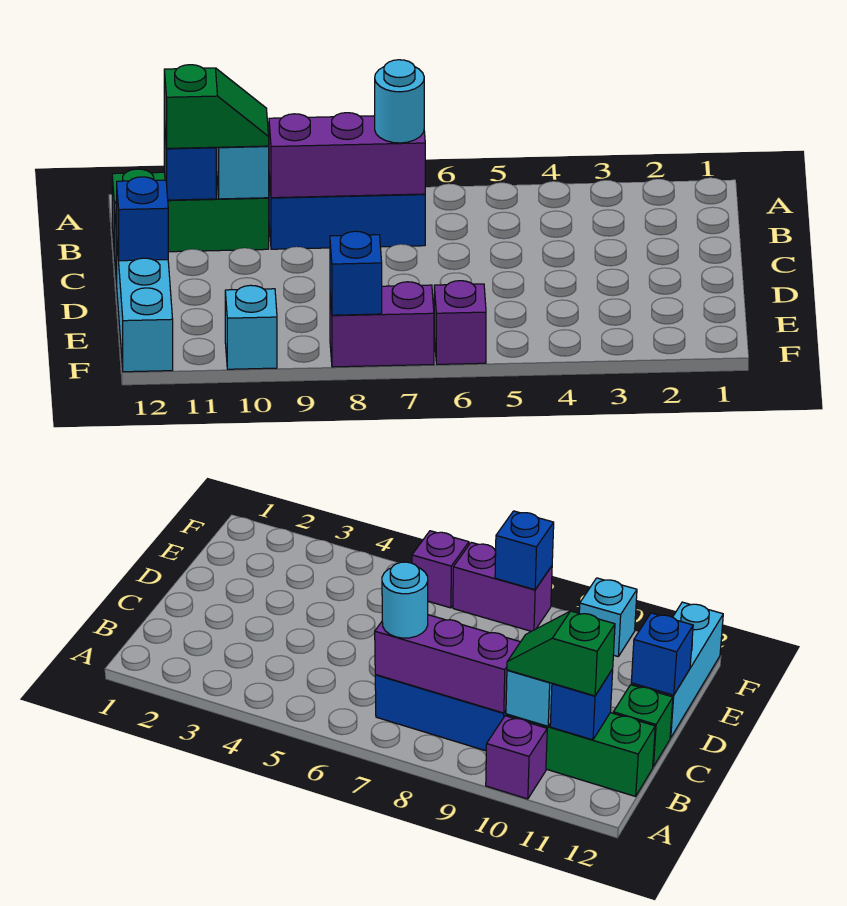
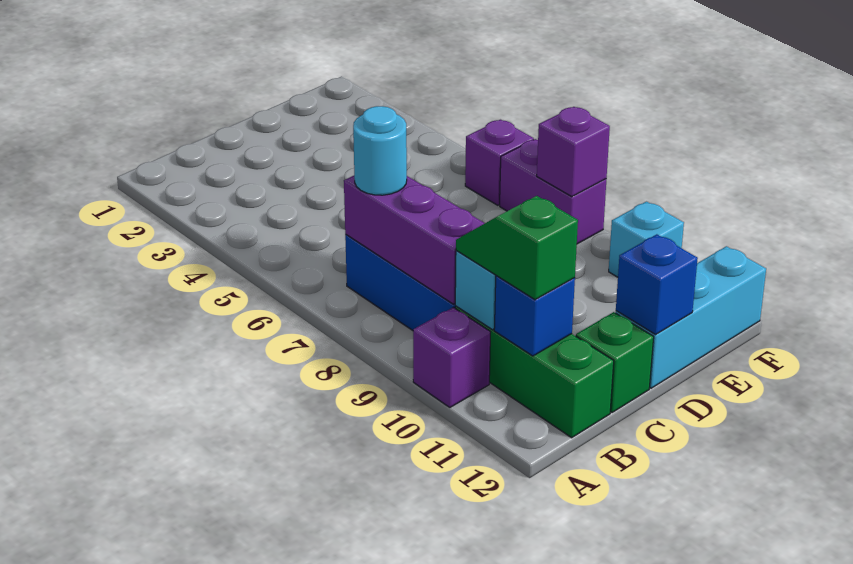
blue brick F8 level 2 -> purple brick F8 level 2

